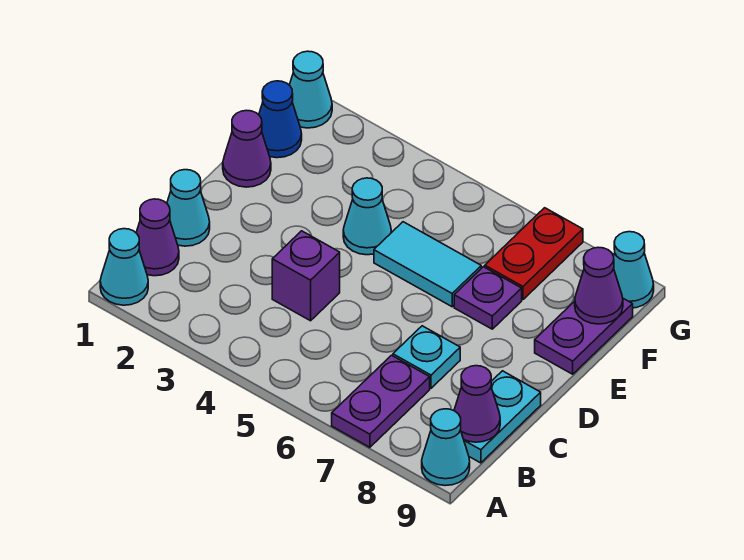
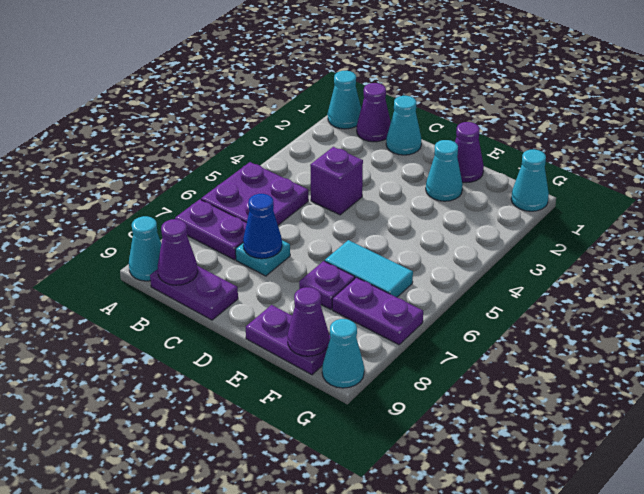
none -> purple plate A5:B6 level 1
cyan plate B9:C9 level 1 -> purple plate B9:C9 level 1
cyan cone E4 level 1 -> cyan cone E2 level 1
cyan tile E5:E6 level 1 -> cyan tile E6:F6 level 1
blue cone F1 level 1 -> blue cone C7 level 2
red plate F7:G7 level 1 -> purple plate F7:G7 level 1

